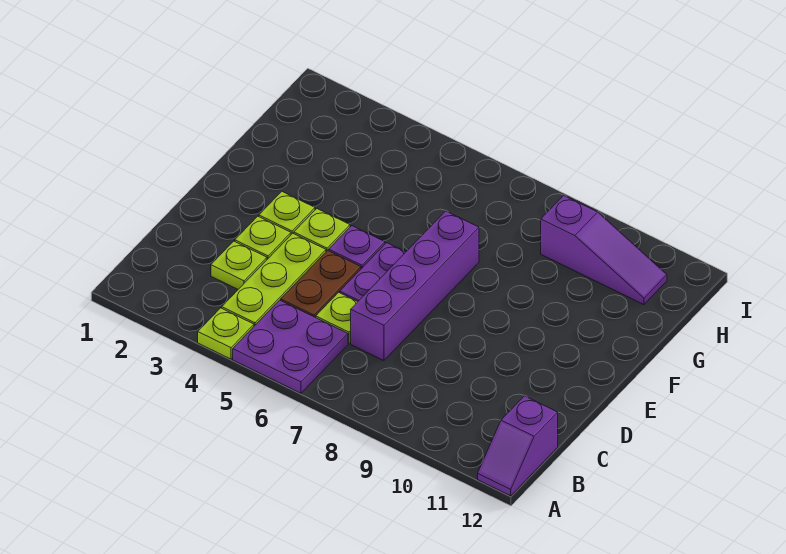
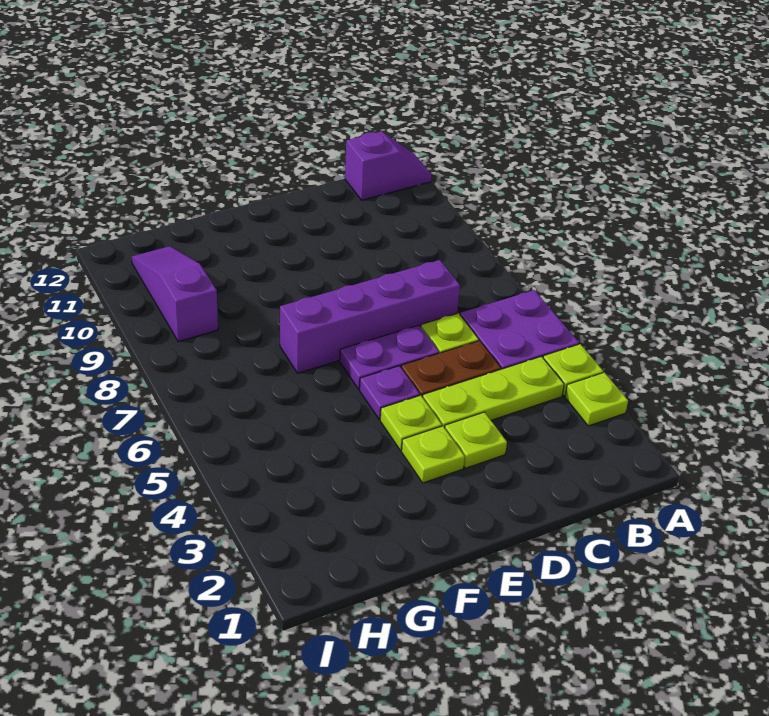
lime plate C3 level 1 -> lime plate A3 level 1

